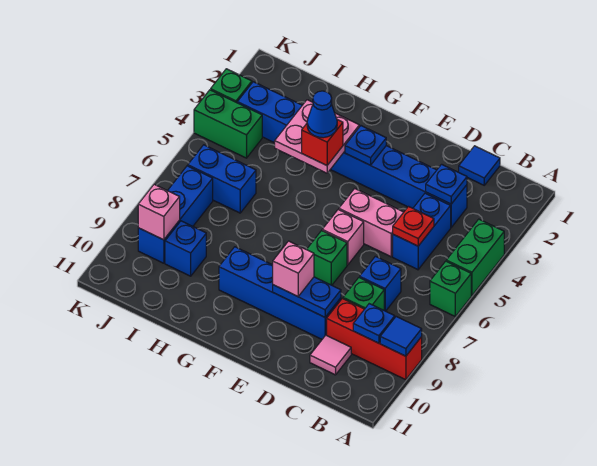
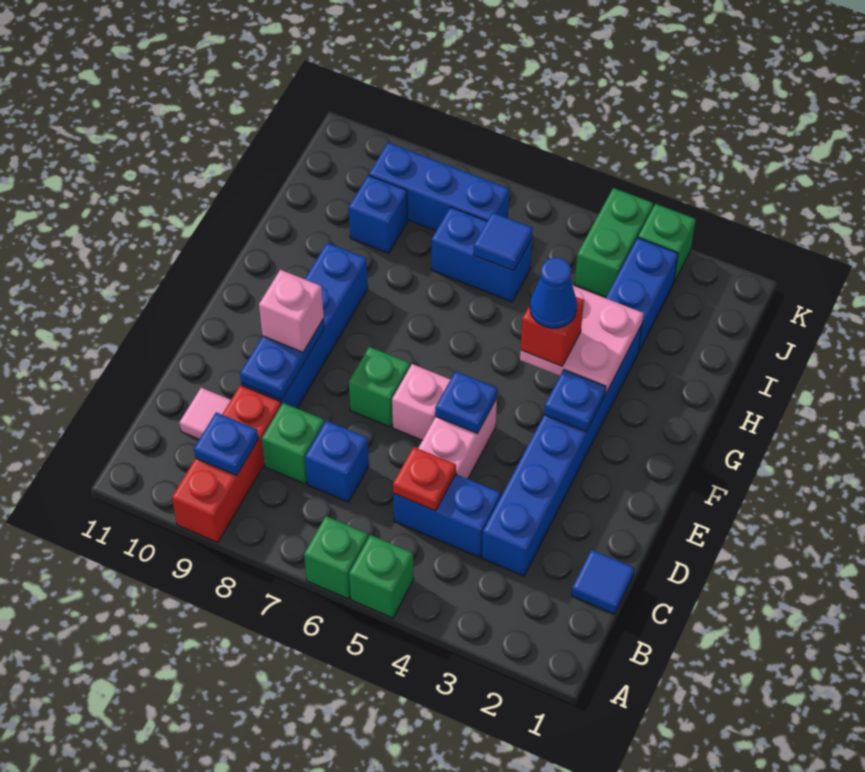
green brick A4:A5 level 1 -> green brick A5 level 1
blue tile A9 level 2 -> blue tile I6 level 2
blue plate C3 level 2 -> blue plate E5 level 2
blue brick I6:J6 level 1 -> blue brick I6:I7 level 1
pink brick J9 level 2 -> none

